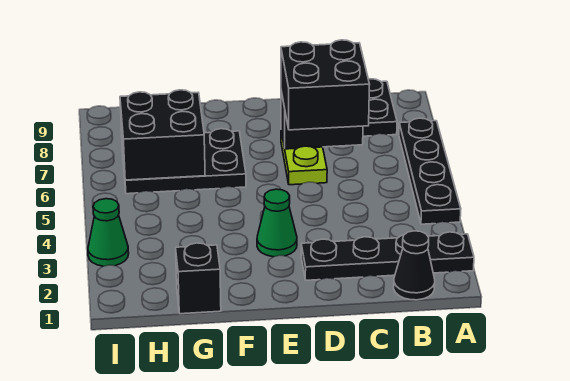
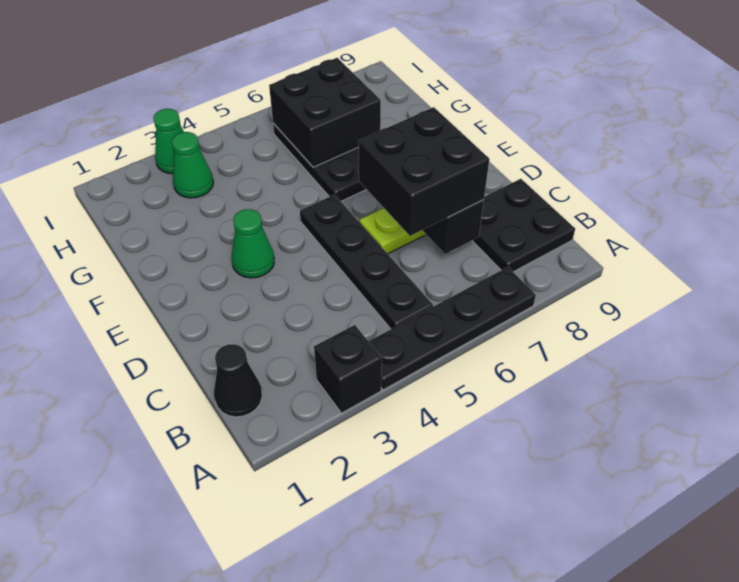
black plate A2:D2 level 1 -> black plate B5:E5 level 1
black brick G1 level 1 -> black brick A3 level 1
none -> green cone H3 level 1

